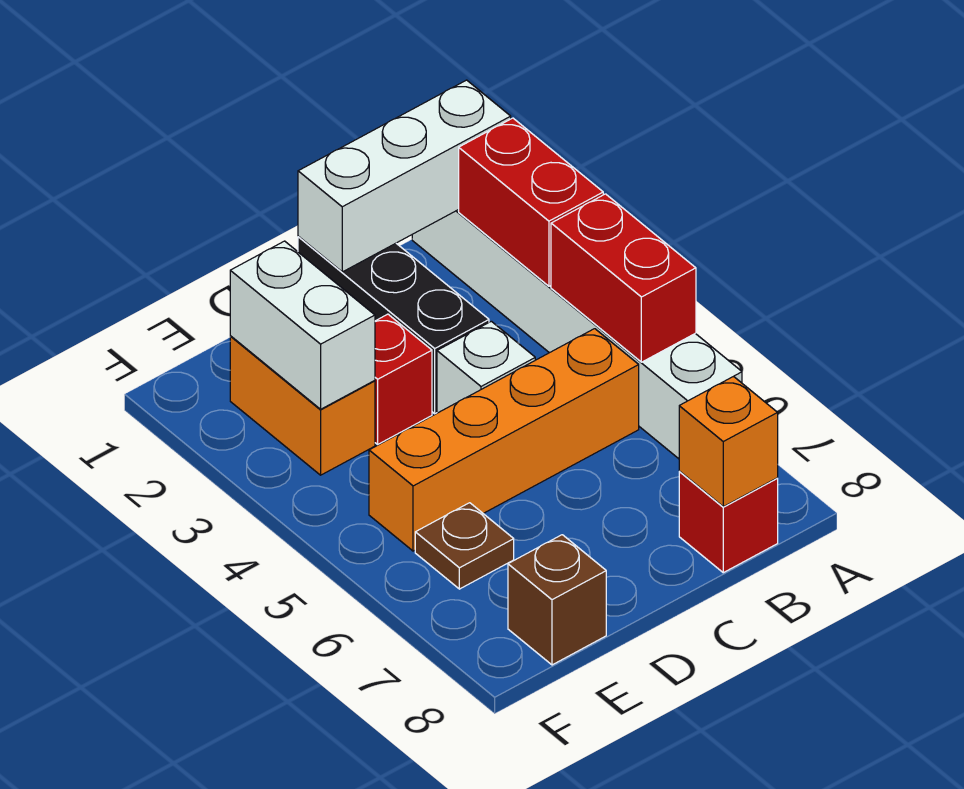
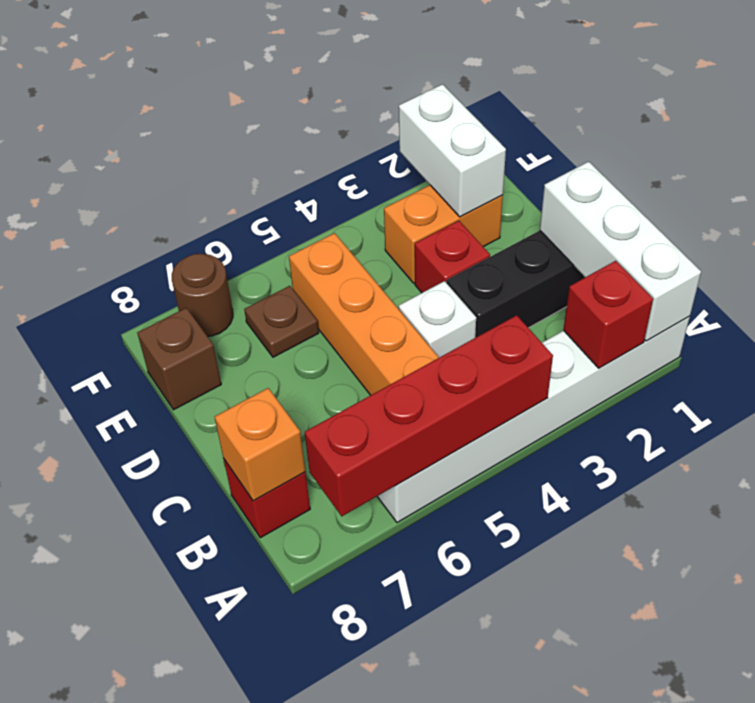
red brick A2:A3 level 2 -> red brick A2 level 2
red brick A4:A5 level 2 -> red brick A4:A7 level 2
white brick E2:E3 level 2 -> white brick E2:F2 level 2
none -> brown round brick F7 level 1

